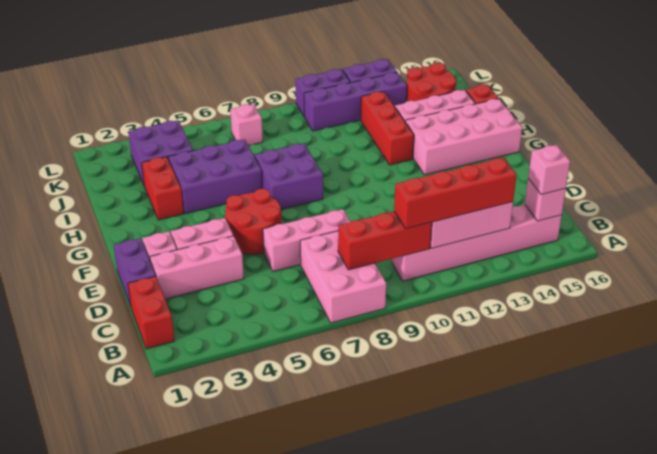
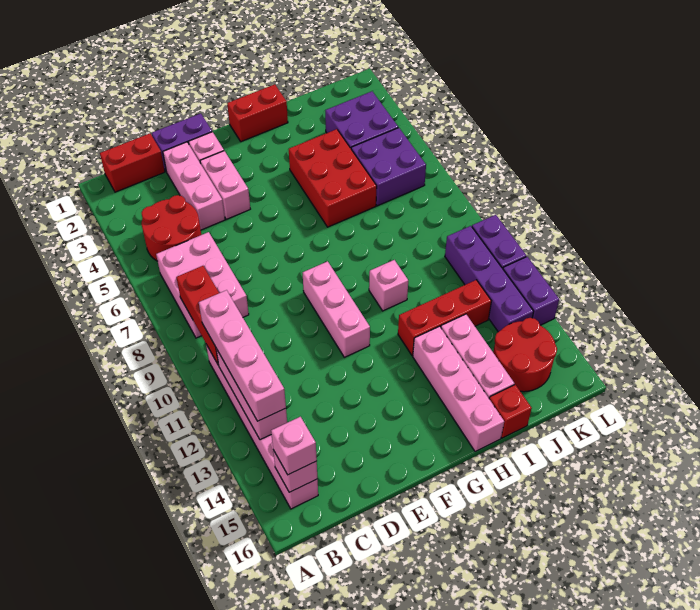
pink brick A7:C8 level 1 -> pink brick B6:C8 level 1
red brick B10:B13 level 3 -> pink brick B10:B13 level 3
pink brick D6:D8 level 1 -> pink brick F9:F11 level 1
red round brick E5:F6 level 1 -> red round brick B4:C5 level 1
purple brick G7:H8 level 1 -> purple brick J5:K6 level 1
pink brick G13:H16 level 1 -> pink brick H13:H16 level 1
red brick H3:I3 level 1 -> red brick G1:H1 level 1
purple brick H4:I6 level 1 -> red brick H4:I6 level 1
pink brick K7 level 1 -> pink brick H10 level 1

